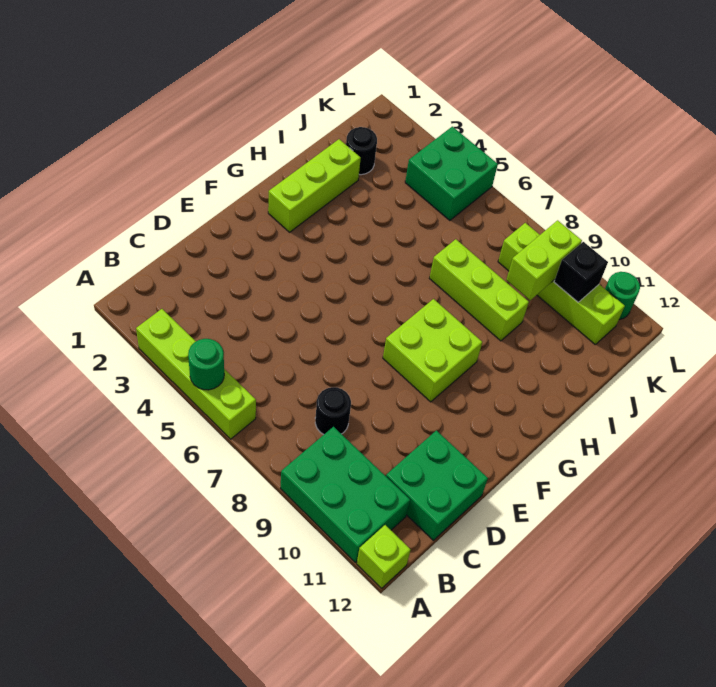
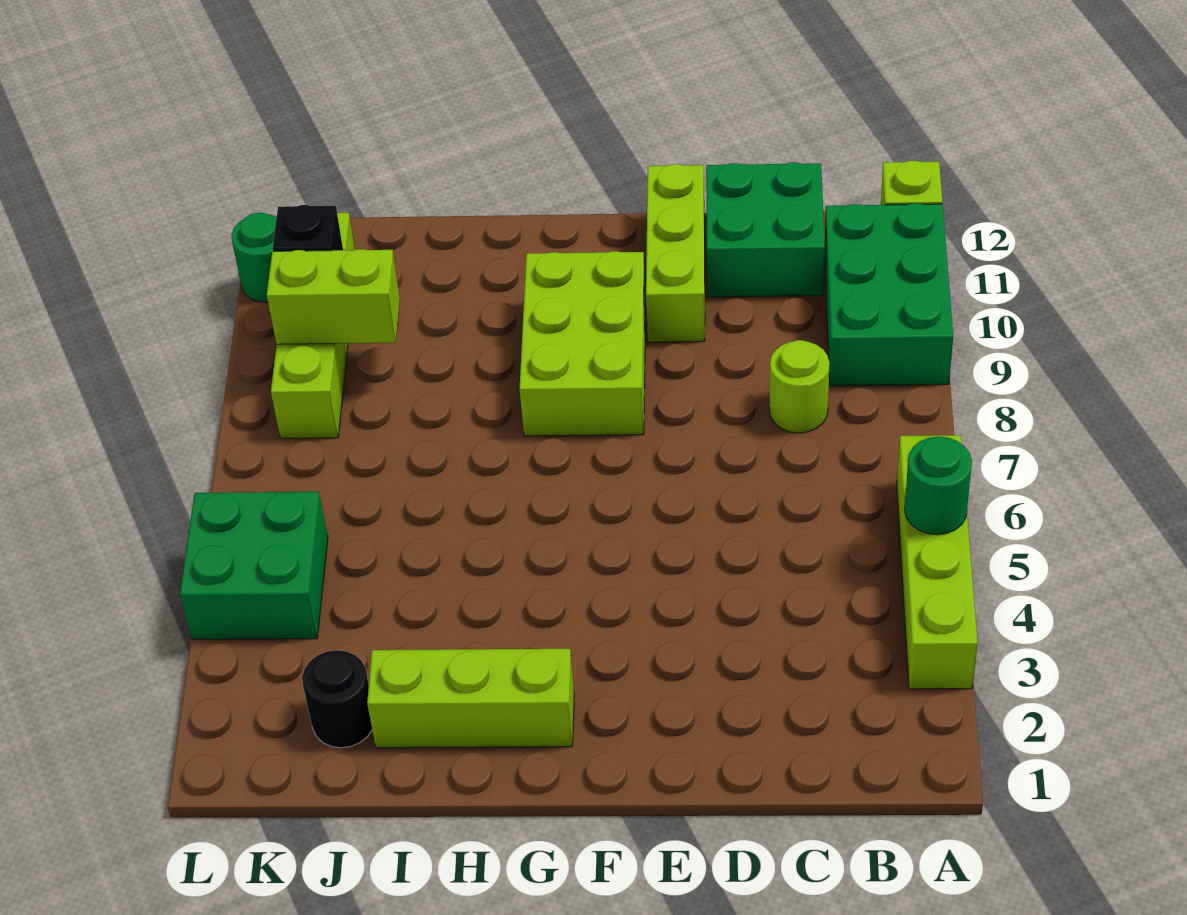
black round brick C8 level 1 -> lime round brick C8 level 1
lime brick F8:G9 level 1 -> lime brick F8:G10 level 1
lime brick I7:I9 level 1 -> lime brick E10:E12 level 1

